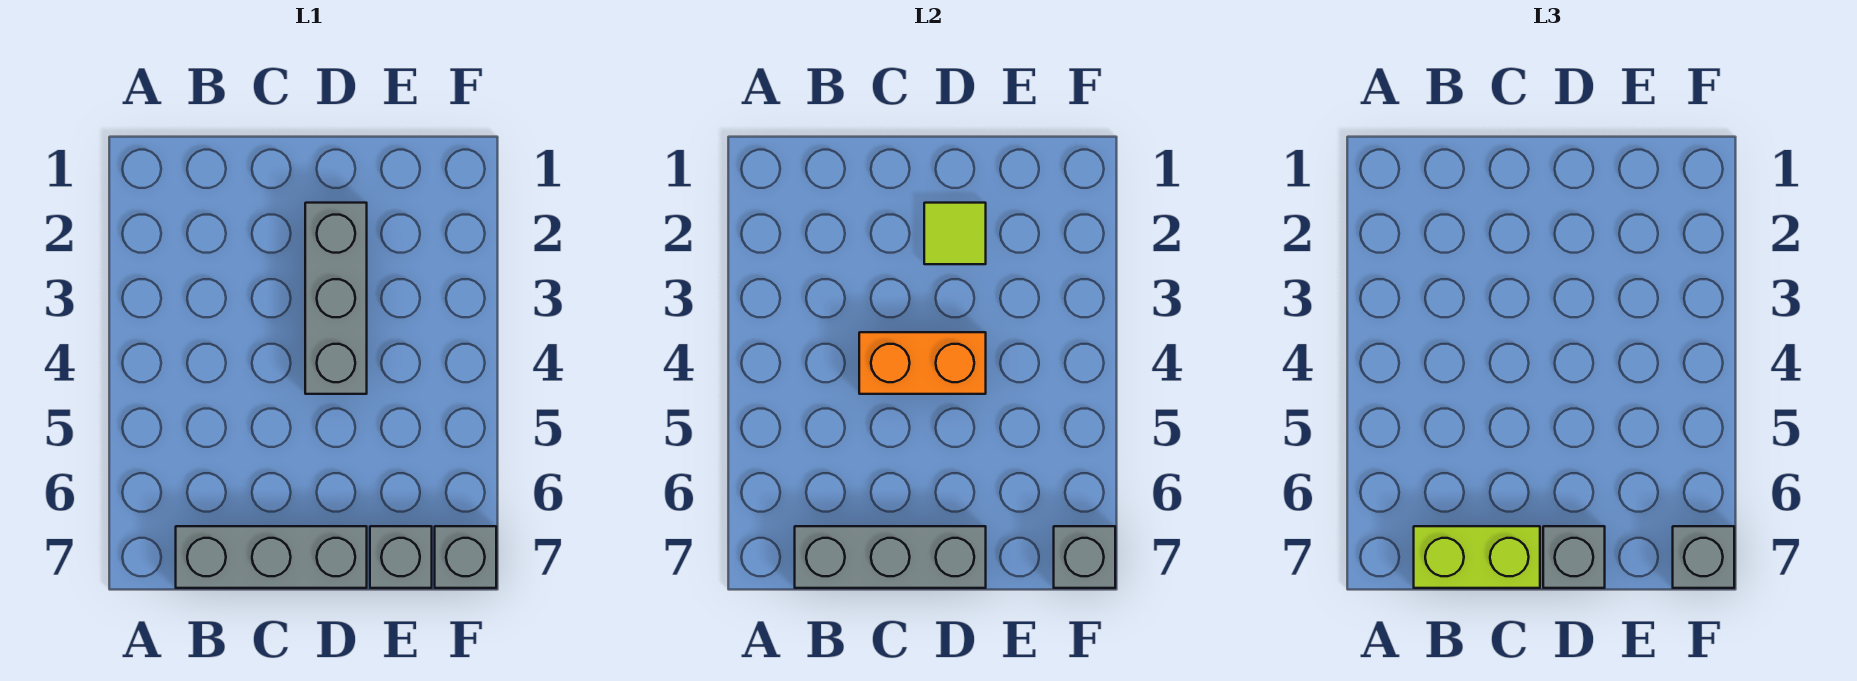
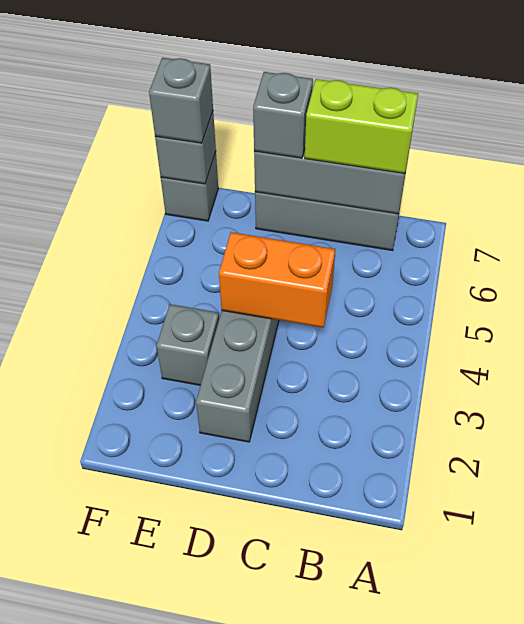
lime tile D2 level 2 -> none
grey brick E7 level 1 -> grey brick E3 level 1

